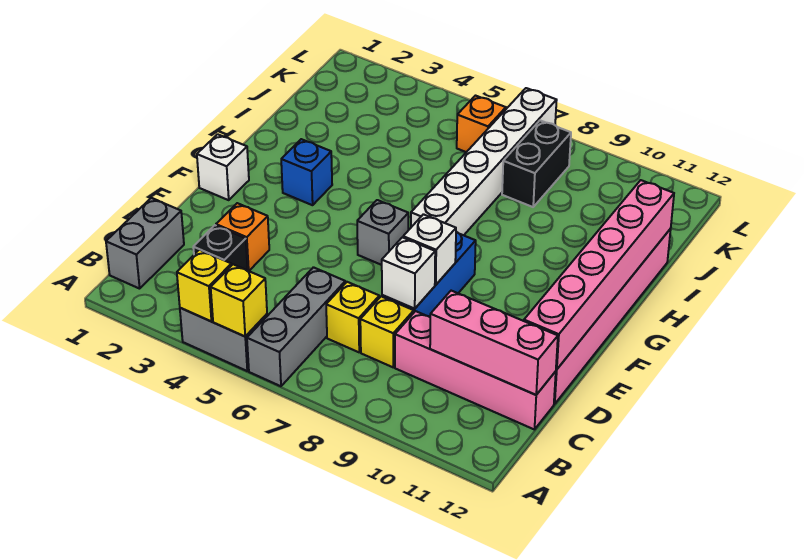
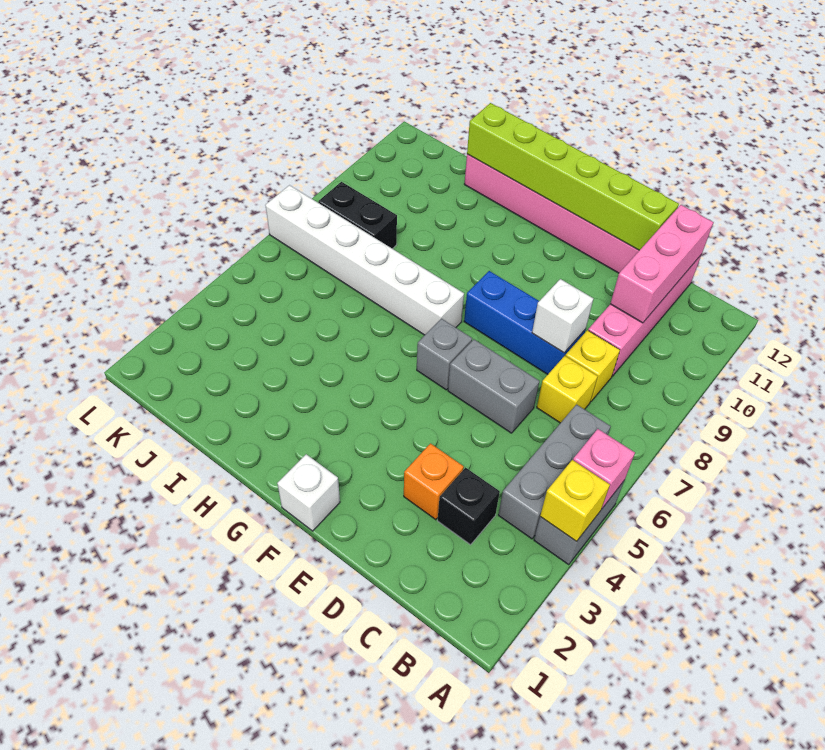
yellow brick A5 level 2 -> pink brick A5 level 2
grey brick A6:C6 level 1 -> grey brick B4:B6 level 1
grey brick B1:C1 level 1 -> grey brick D6:E6 level 1
pink brick D12:I12 level 2 -> lime brick D12:I12 level 2
white brick E8 level 2 -> none
blue brick G3 level 1 -> none
orange brick K6 level 1 -> none

